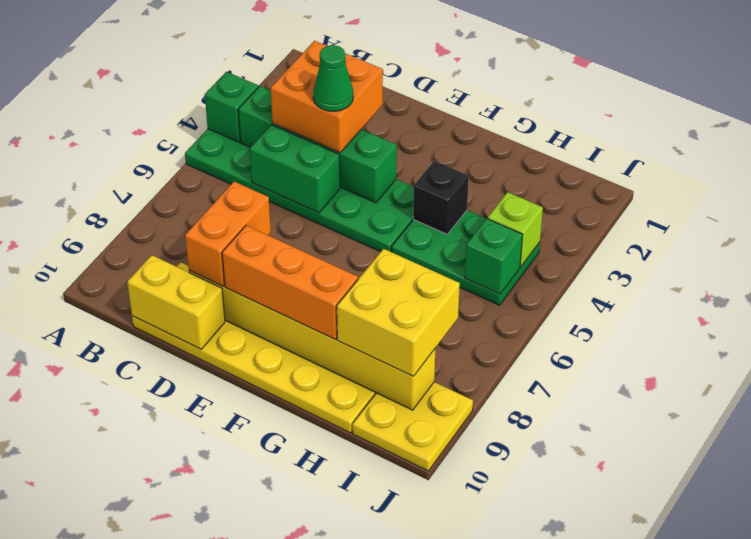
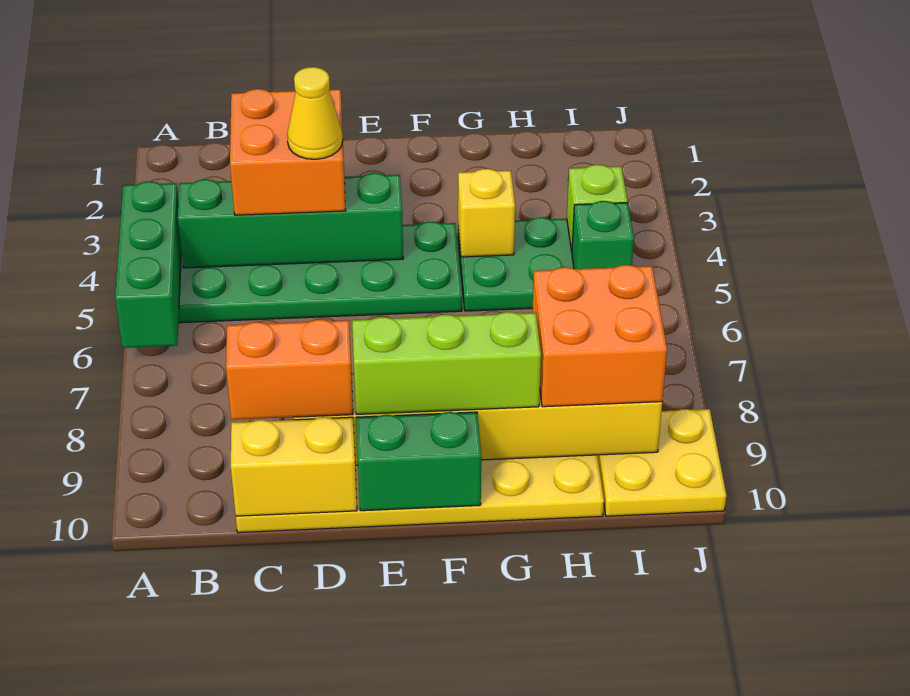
green brick A4 level 2 -> green brick A4:A6 level 2
green brick C5:D5 level 2 -> green brick E10:F10 level 2
green cone D4 level 4 -> yellow cone D4 level 4
orange brick D8:D9 level 3 -> orange brick C9:D9 level 3
orange brick E9:G9 level 3 -> lime brick E9:G9 level 3
black brick G4 level 2 -> yellow brick G4 level 2
yellow brick H8:I9 level 3 -> orange brick H8:I9 level 3

